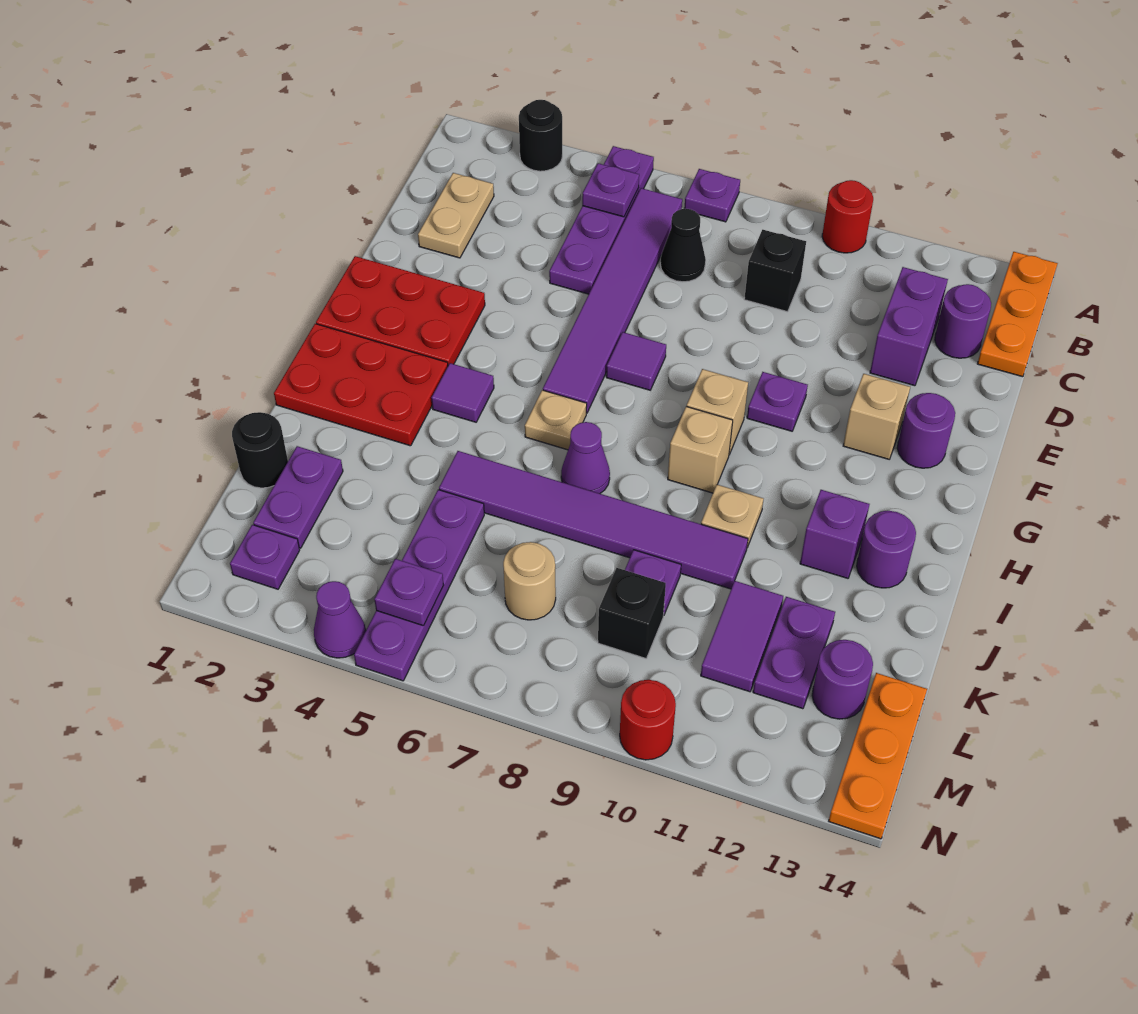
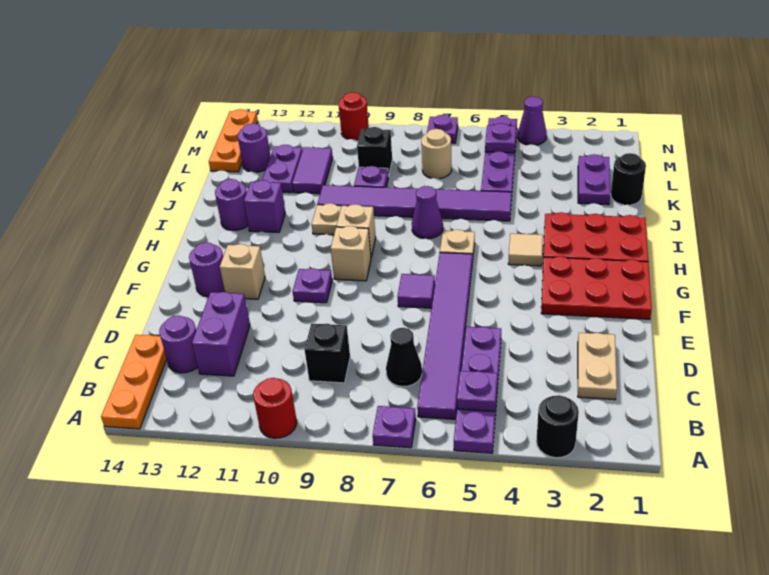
purple tile H4 level 1 -> tan tile H4 level 1
purple plate M2 level 1 -> purple plate N7 level 1

